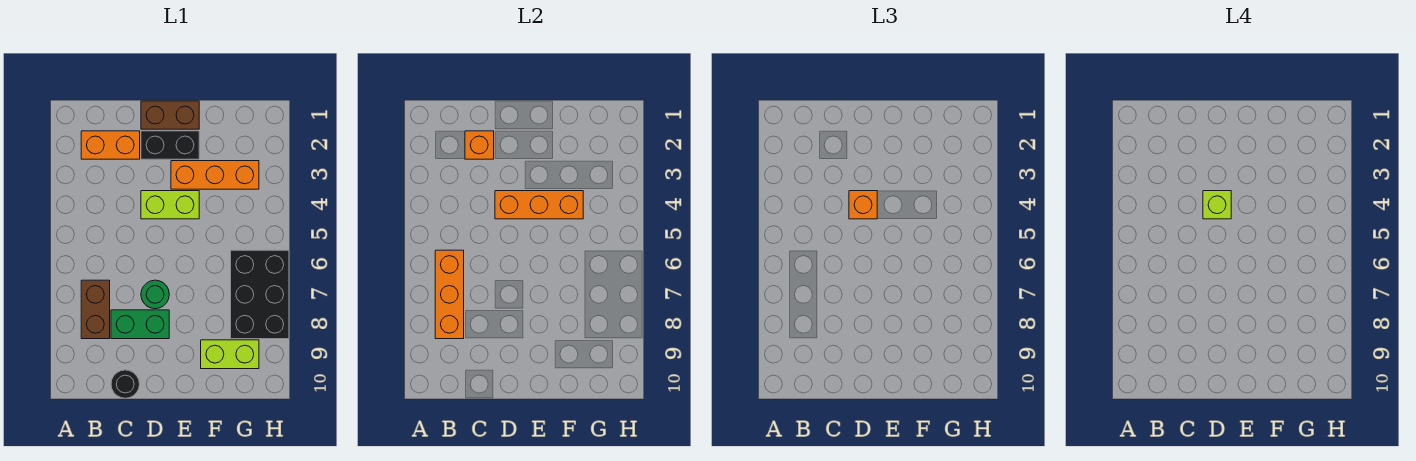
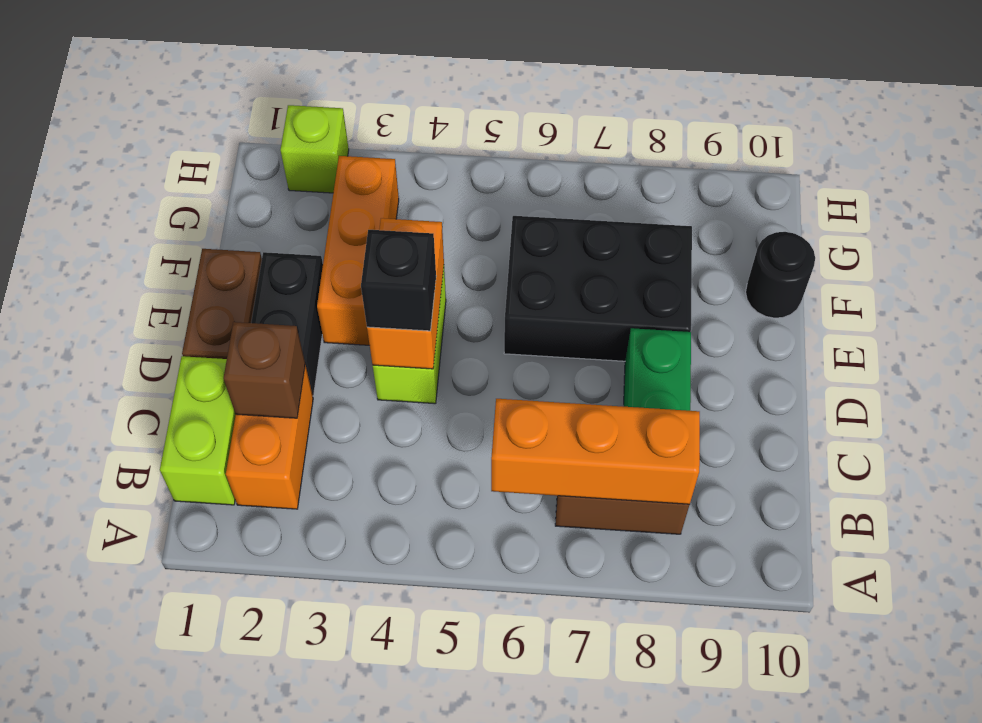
orange brick C2 level 2 -> brown brick C2 level 2
black round brick C10 level 1 -> black round brick F10 level 1
orange brick D4:F4 level 2 -> orange brick D4:E4 level 2
orange brick D4 level 3 -> black brick D4 level 3
lime brick D4 level 4 -> lime brick H2 level 1
green round brick D7 level 1 -> none
lime brick F9:G9 level 1 -> lime brick B1:C1 level 1
black brick G6:H8 level 1 -> black brick E6:F8 level 1

